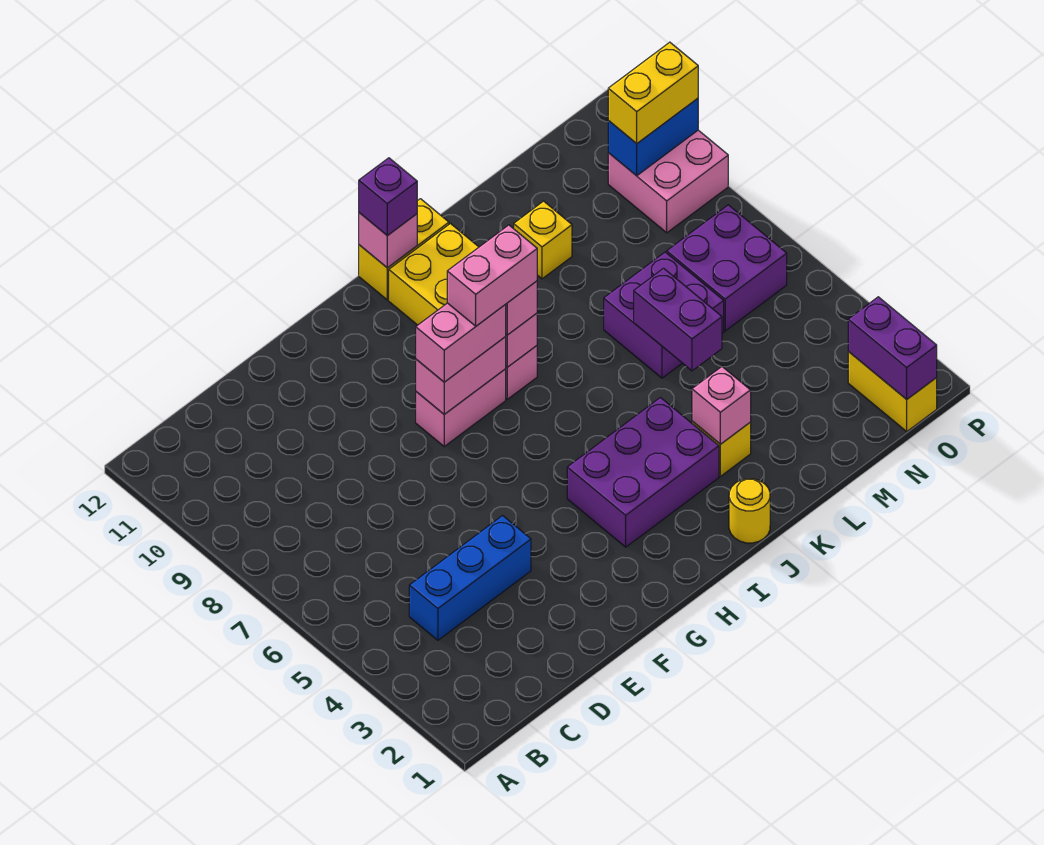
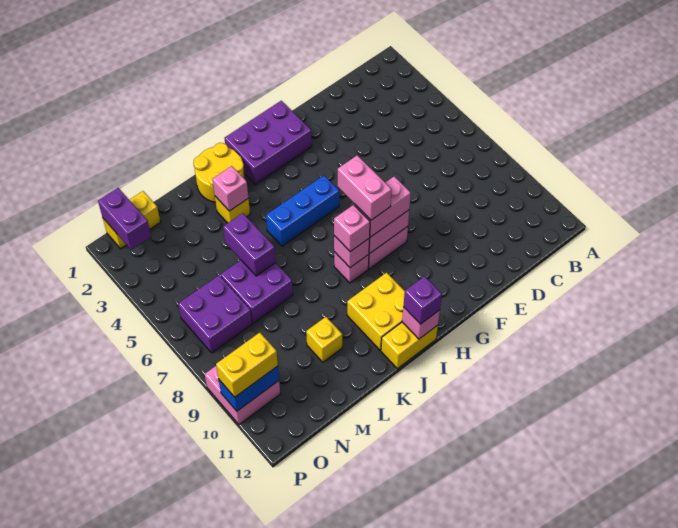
blue brick C4:E4 level 1 -> blue brick H5:J5 level 1
purple brick H3:J4 level 1 -> purple brick G1:I2 level 1
pink brick H8:I8 level 4 -> pink brick H7:H8 level 4
yellow round brick J1 level 1 -> yellow round brick J1:K2 level 1
yellow brick O1:O2 level 1 -> yellow brick N1:O1 level 1

